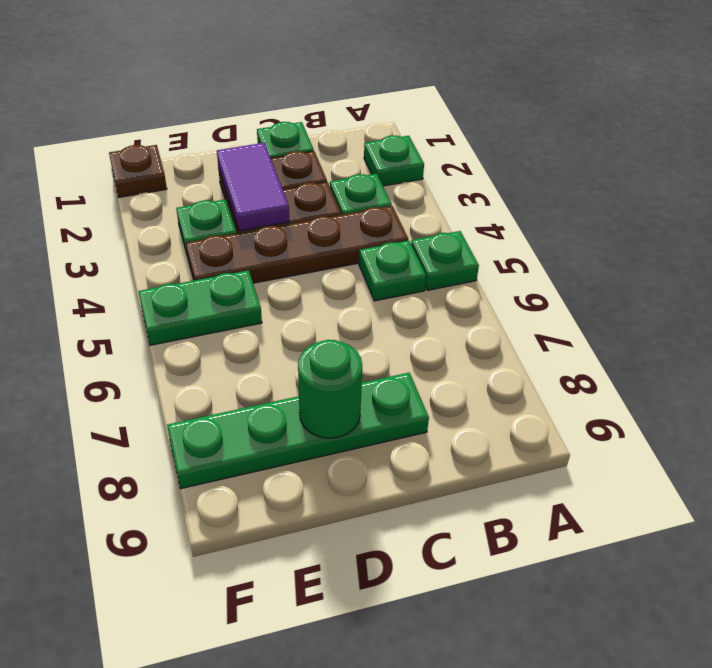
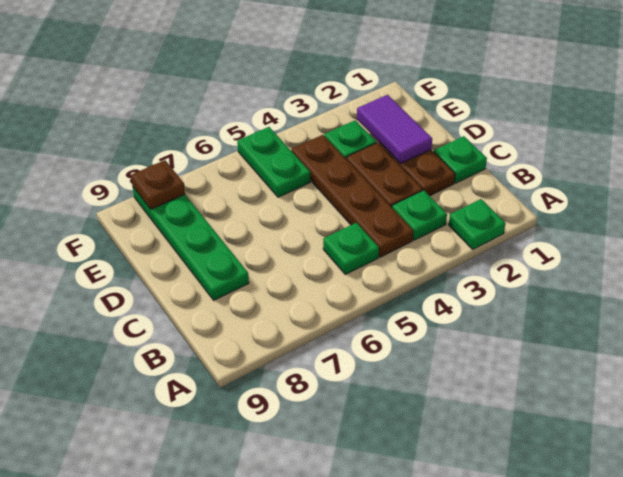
green plate A5 level 1 -> none
purple tile D2:D3 level 2 -> purple tile D2:E2 level 2
green round brick D8 level 2 -> none
brown plate F1 level 1 -> brown plate F8 level 2

